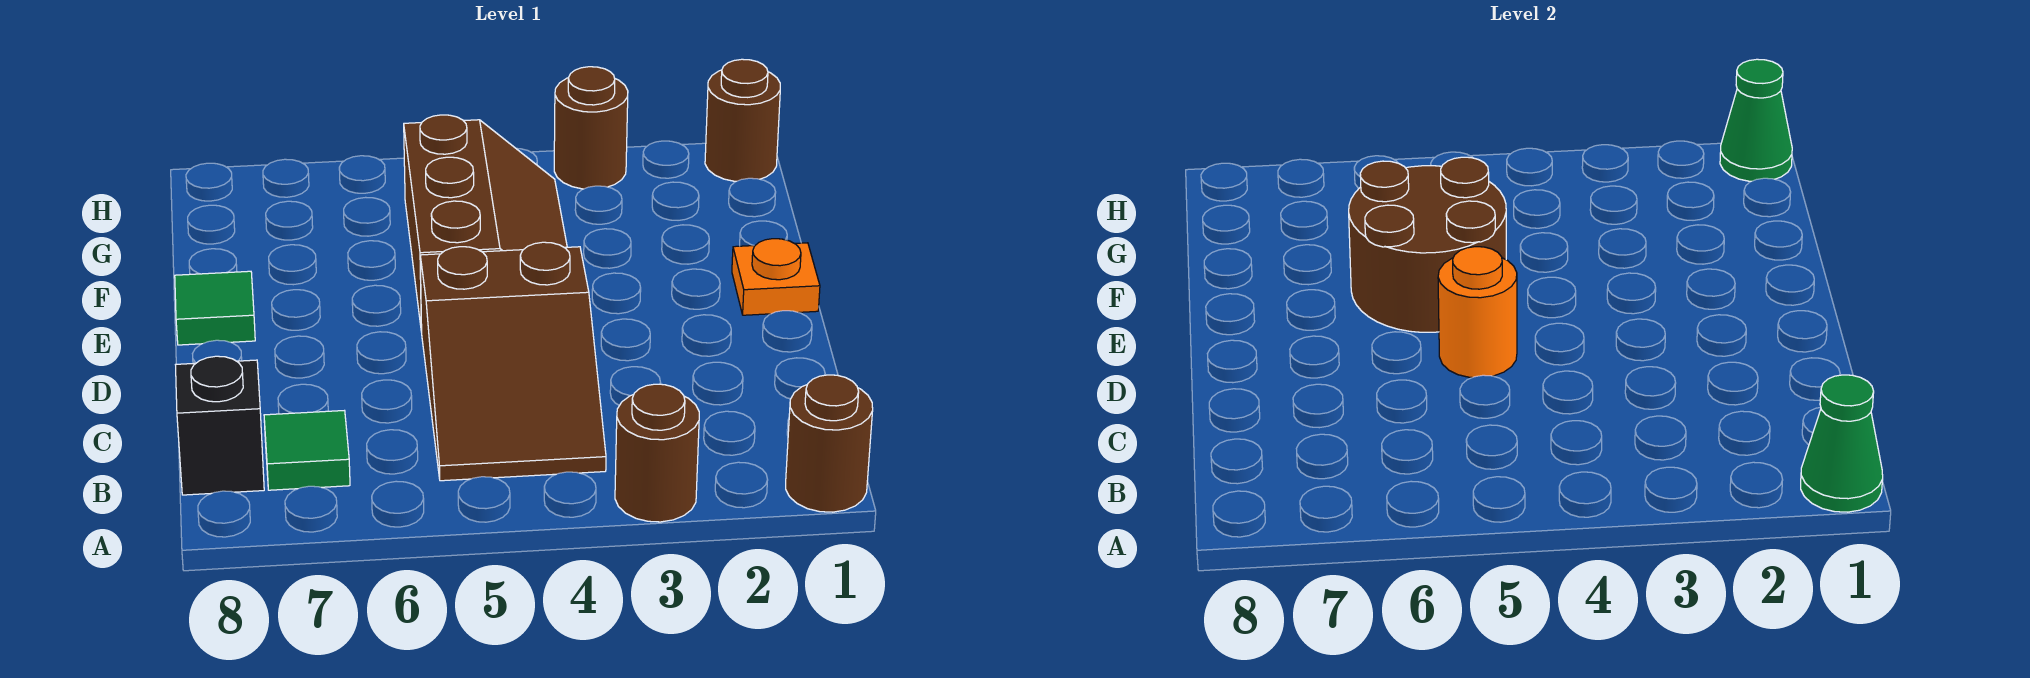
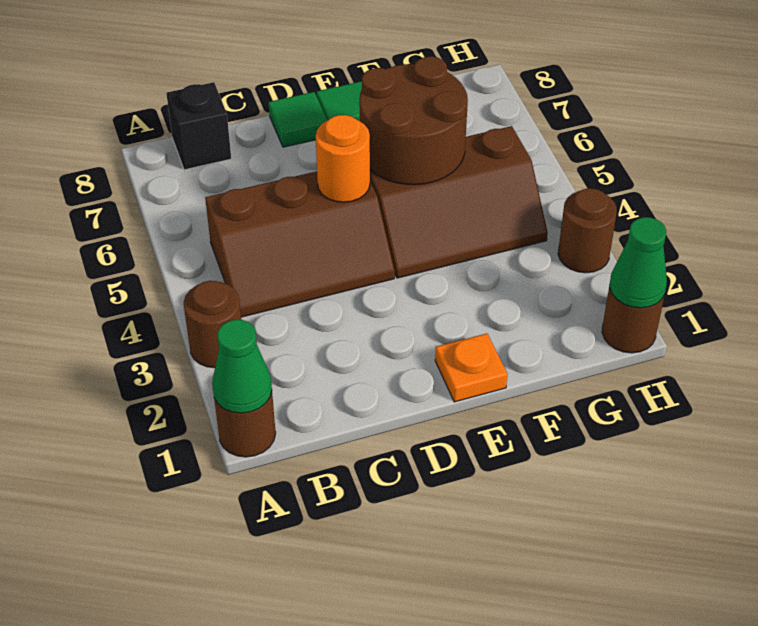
brown slope B4:D5 level 1 top D -> brown slope B4:D5 level 1 top 5
green tile B7 level 1 -> green tile D8 level 1

